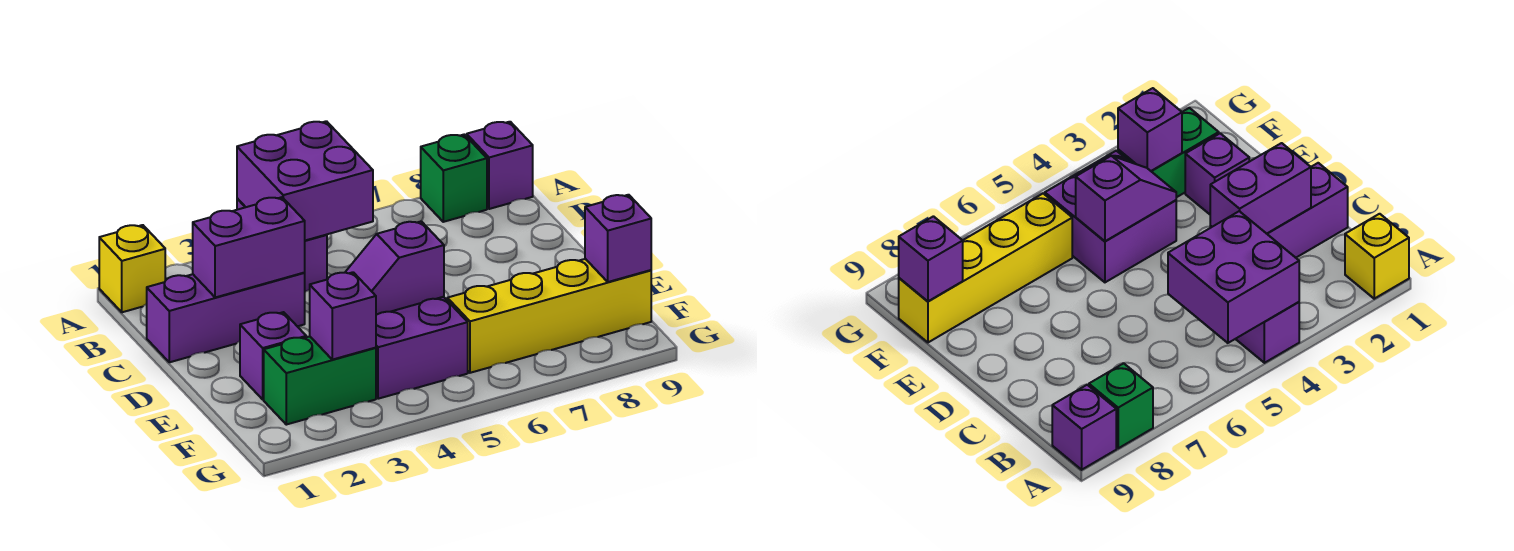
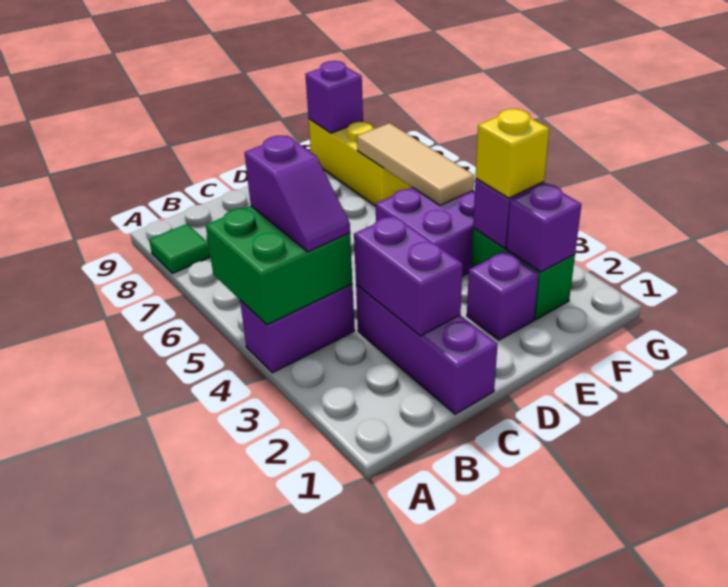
yellow brick A1 level 1 -> yellow brick F3 level 3
purple brick A4:B5 level 2 -> green brick A4:B5 level 2
green brick A8 level 1 -> green tile A8 level 1
purple brick A9 level 1 -> purple brick F2 level 2
purple slope E4:E5 level 2 top 5 -> purple slope B4:B5 level 3 top 5
none -> tan tile F5:F7 level 2
yellow brick F6:F9 level 1 -> yellow brick F7:F9 level 1

